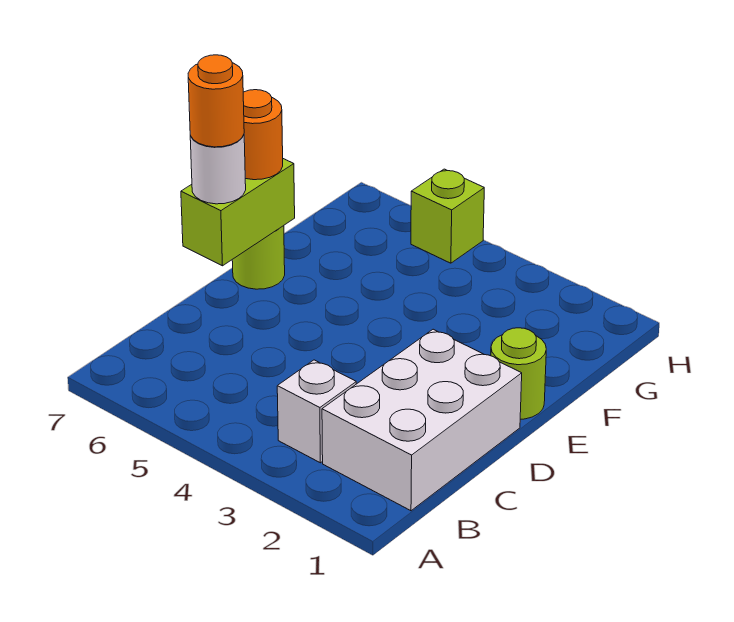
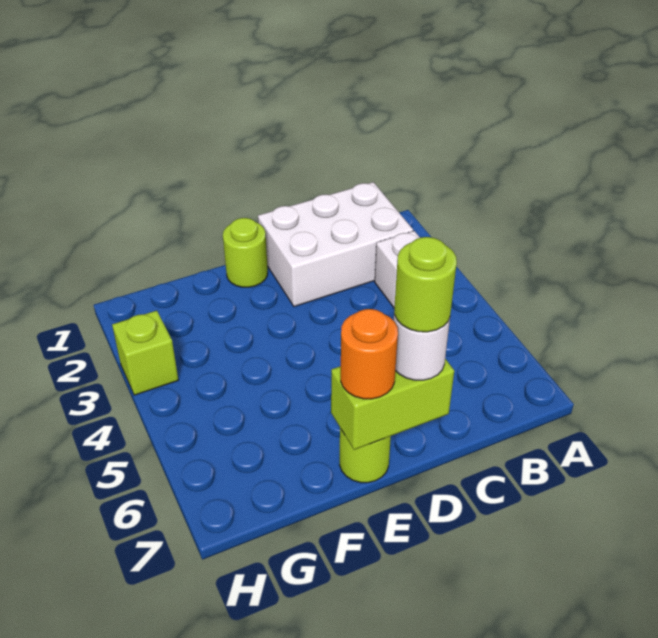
orange round brick D7 level 4 -> lime round brick D7 level 4
lime brick H5 level 1 -> lime brick H3 level 1

